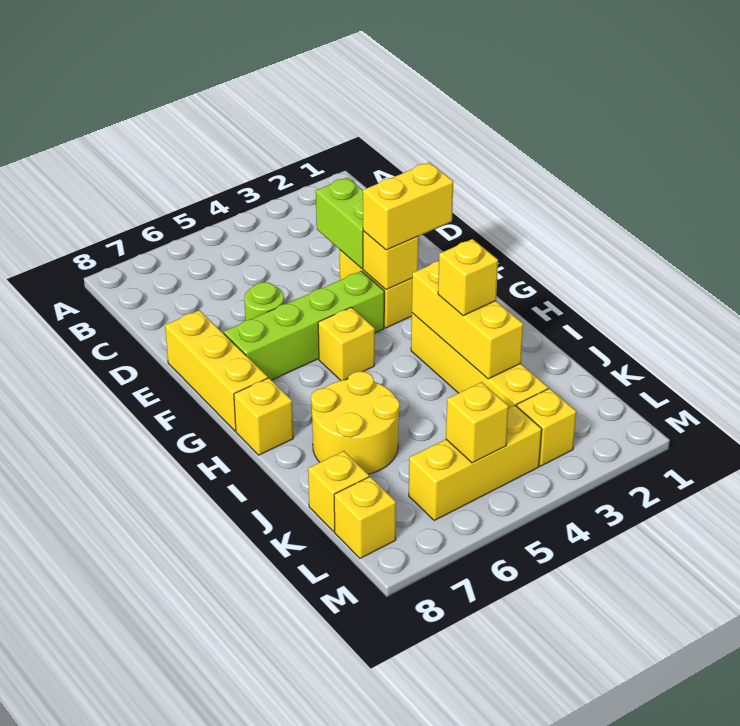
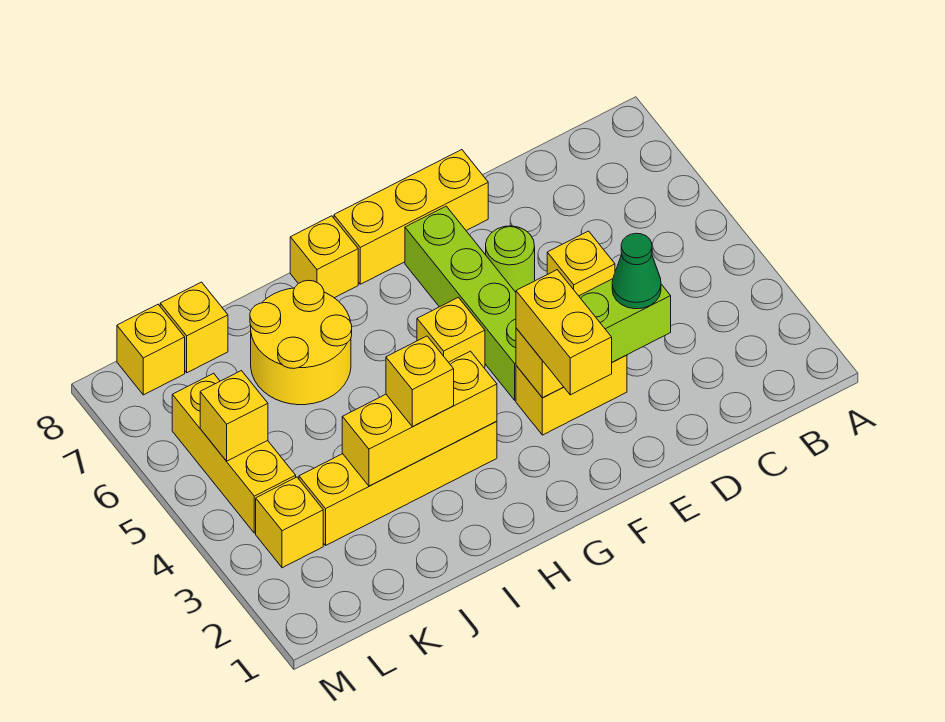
none -> green cone D3 level 3
none -> yellow brick D5 level 1

